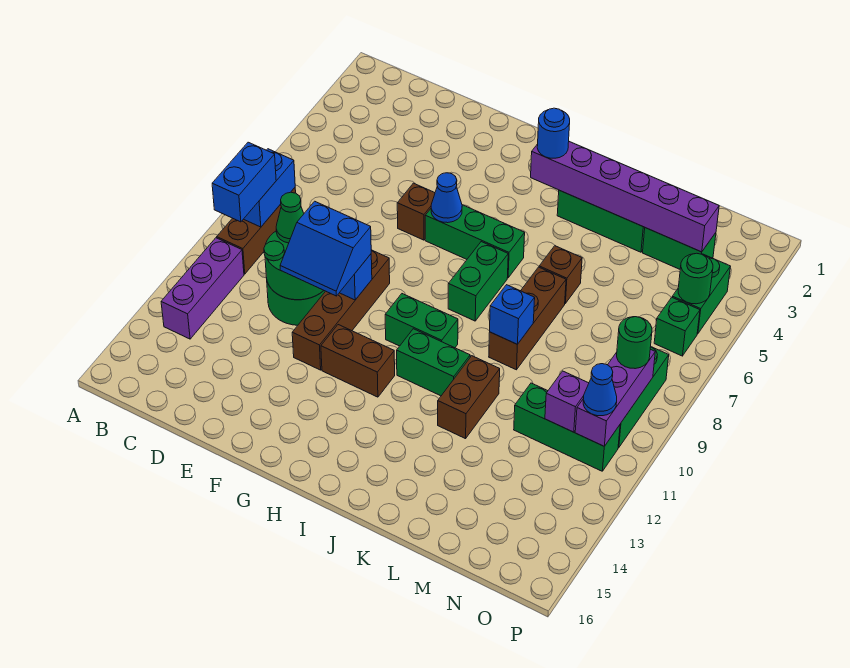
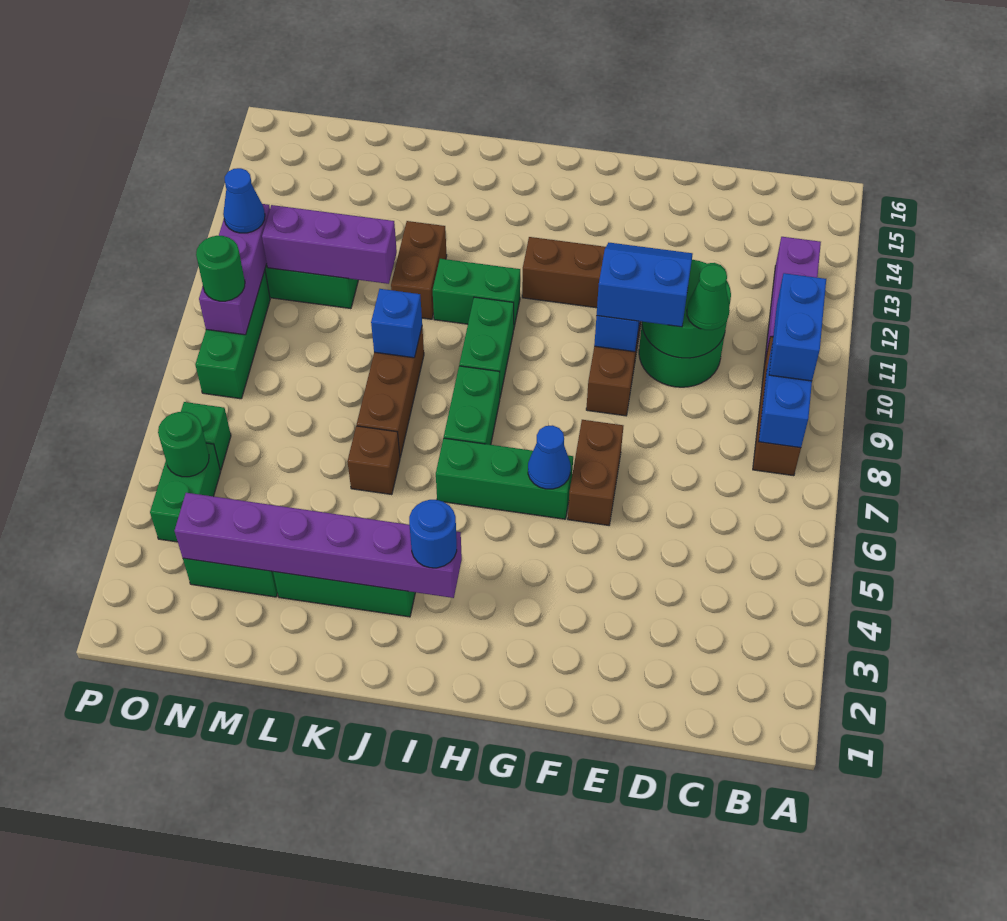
brown brick F6 level 1 -> brown brick F6:F7 level 1
green brick H10:I10 level 1 -> green brick I9:I10 level 1
purple brick N11 level 2 -> purple brick L11:N11 level 2

